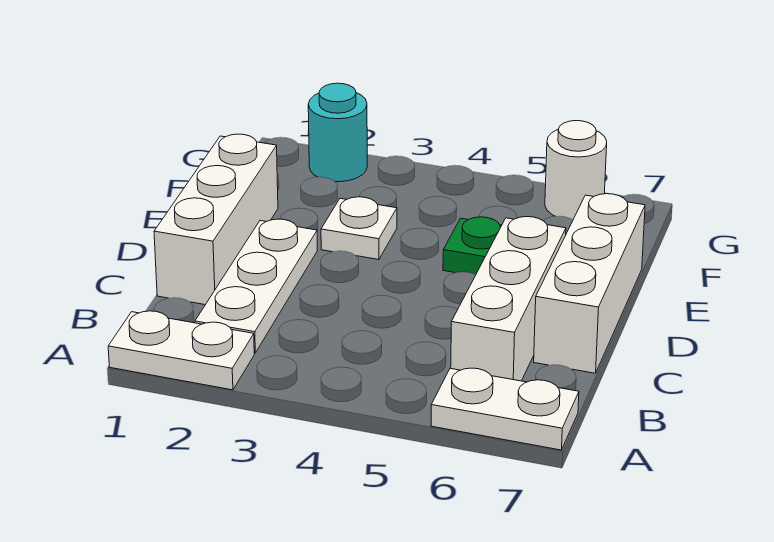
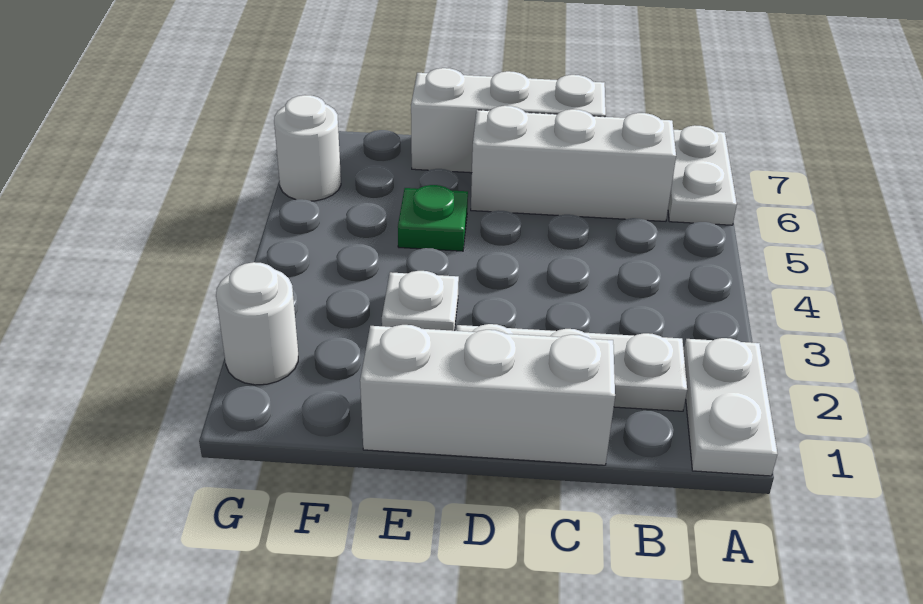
cyan round brick G2 level 1 -> white round brick G2 level 1

